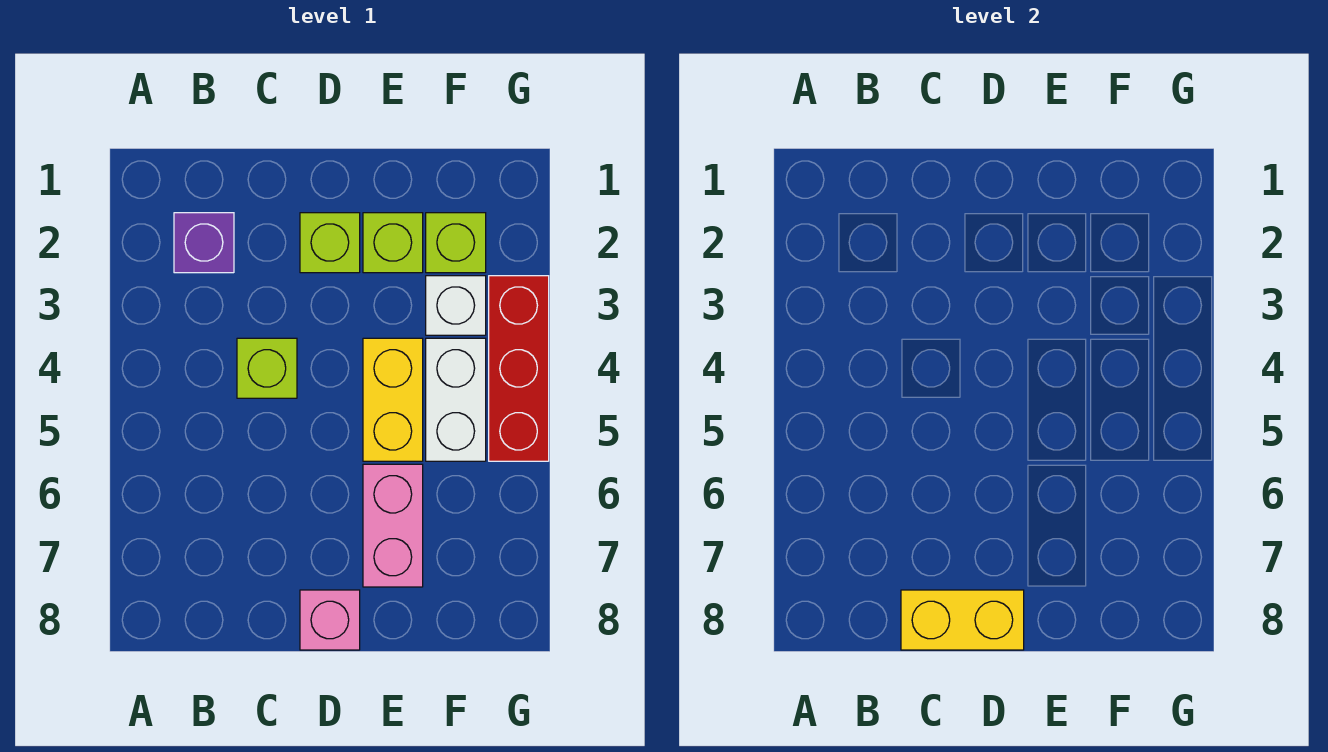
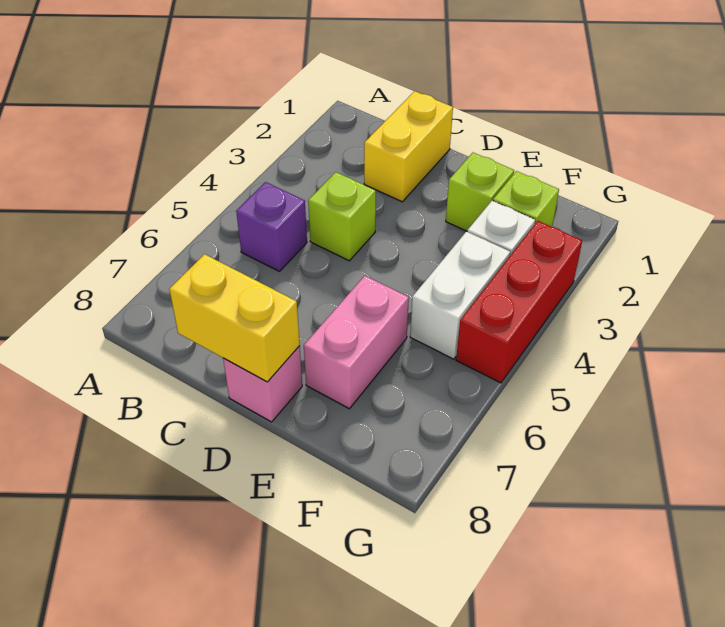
purple brick B2 level 1 -> purple brick B5 level 1
lime brick D2 level 1 -> none
yellow brick E4:E5 level 1 -> yellow brick C1:C2 level 1

